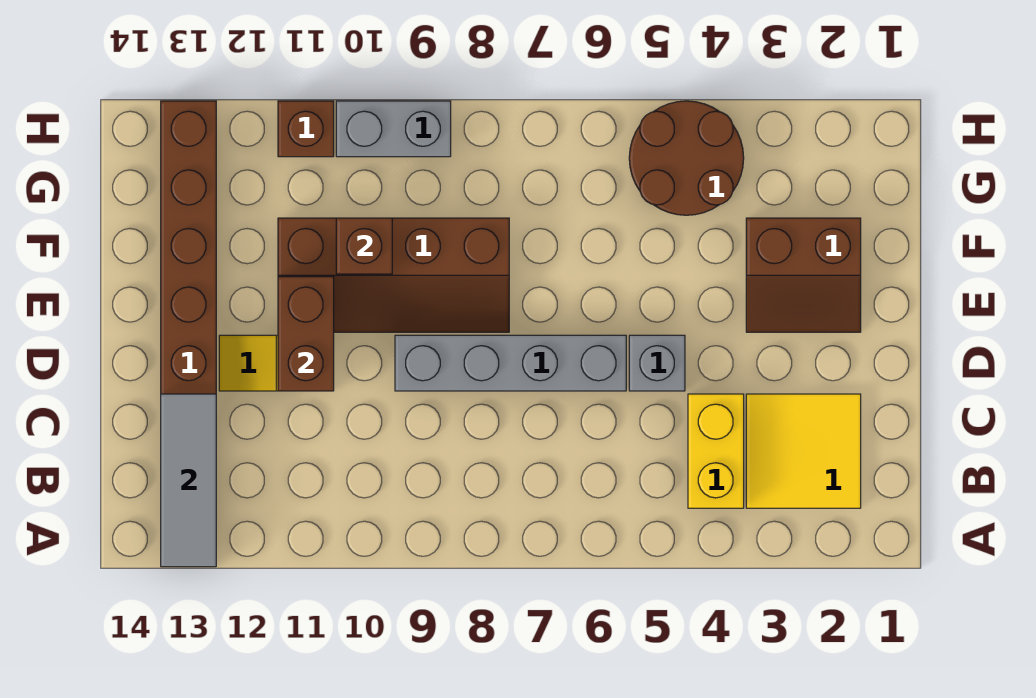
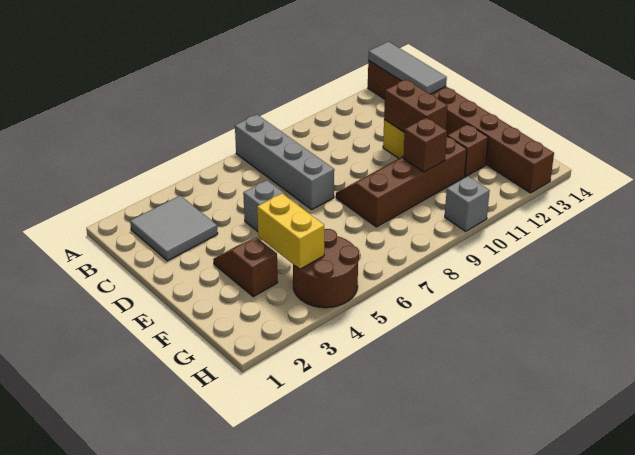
yellow tile B2:C3 level 1 -> grey tile B2:C3 level 1
yellow brick B4:C4 level 1 -> yellow brick F4:G4 level 2
grey brick D6:D9 level 1 -> grey brick A7:D7 level 1
brown slope E2:F3 level 1 top F -> brown slope E3:F3 level 1 top F
grey brick H9:H10 level 1 -> grey brick H10 level 1
brown brick H11 level 1 -> brown brick F12 level 1

